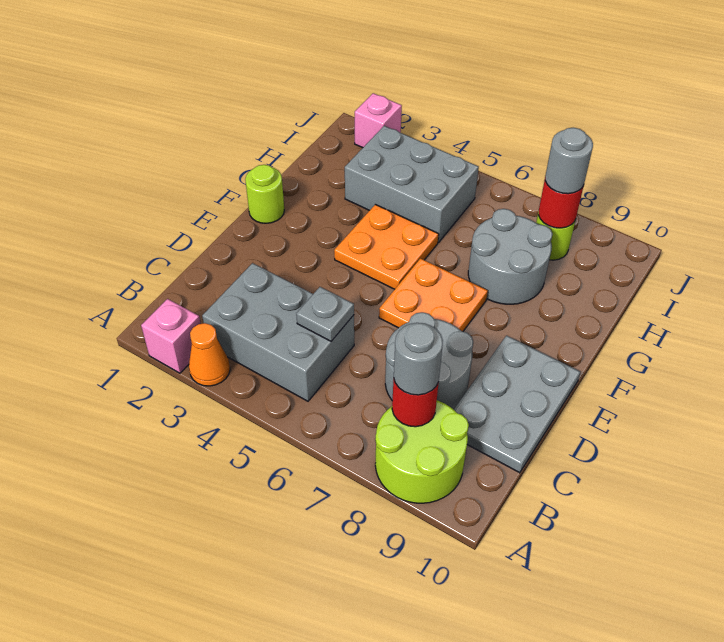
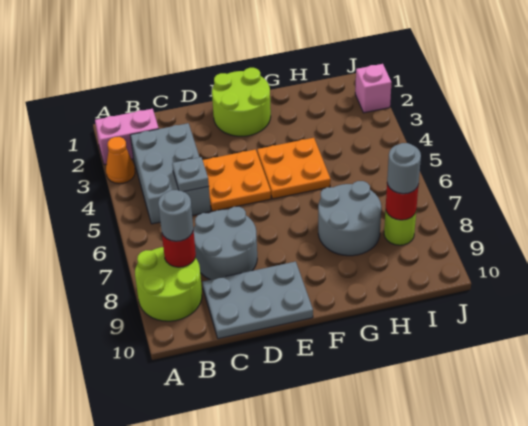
pink brick A2 level 1 -> pink brick A2:B2 level 1
orange plate E6:F7 level 1 -> orange plate D4:E5 level 1
lime round brick F1 level 1 -> lime round brick E1:F2 level 1
grey brick H3:I5 level 1 -> none

